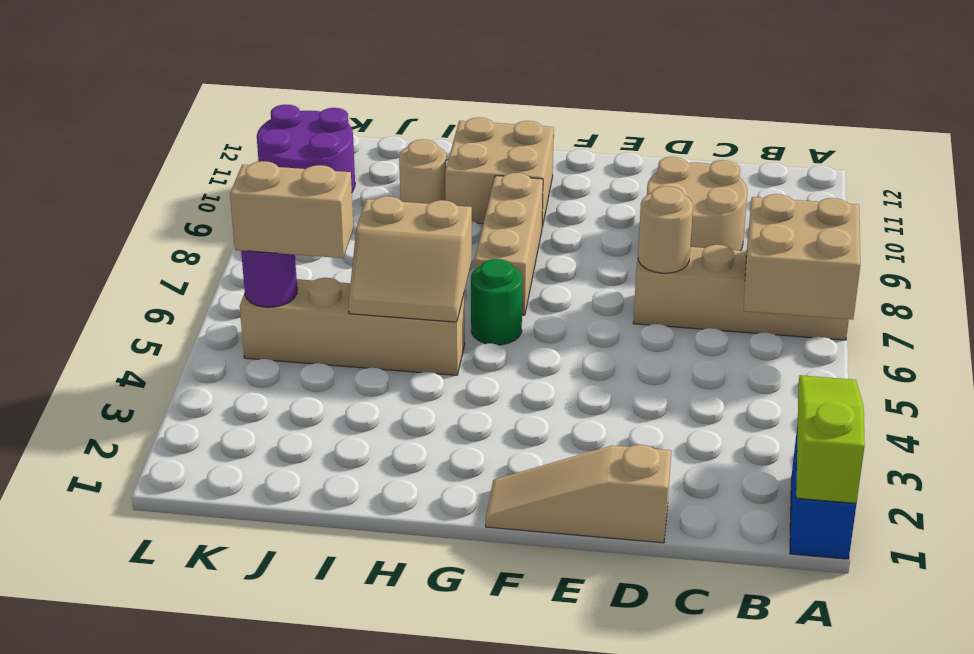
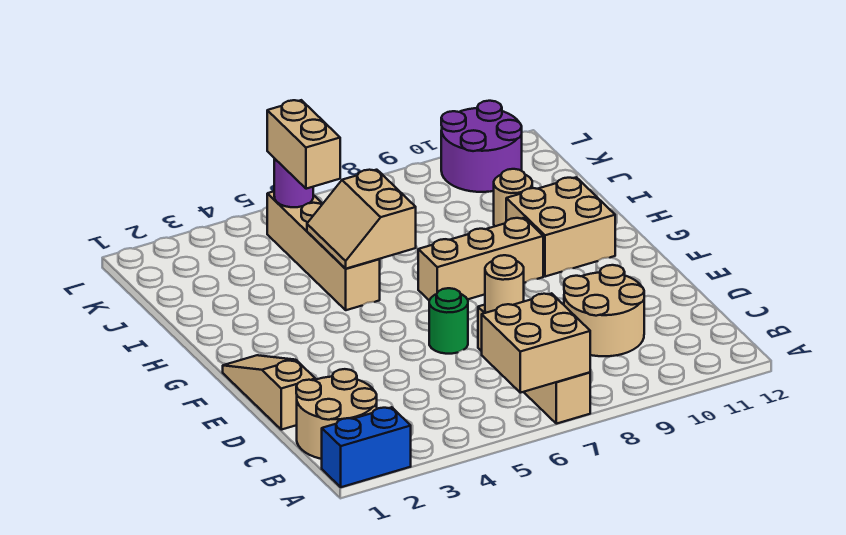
lime slope A1:A3 level 2 top 1 -> none
none -> tan round brick B1:C2 level 1
green round brick G6 level 1 -> green round brick E6 level 1

